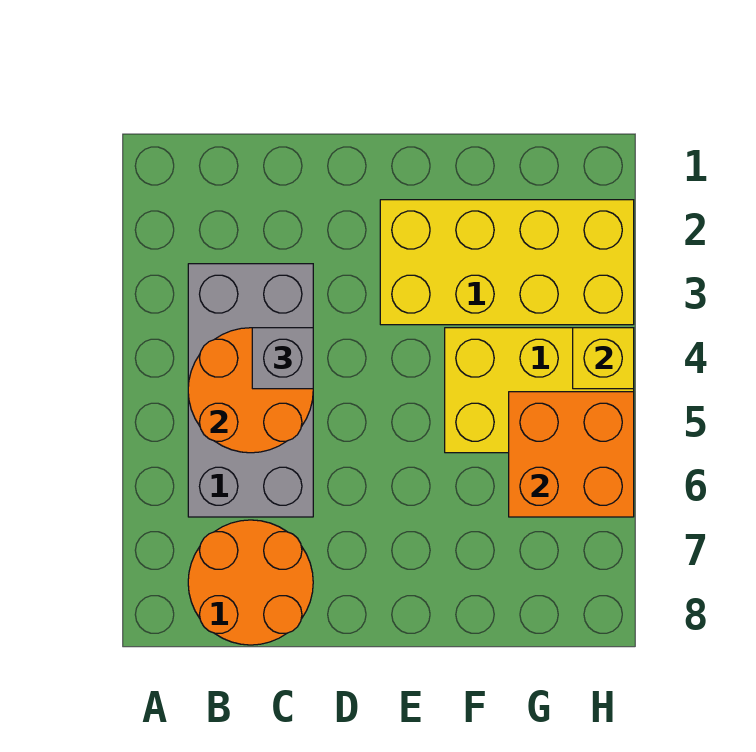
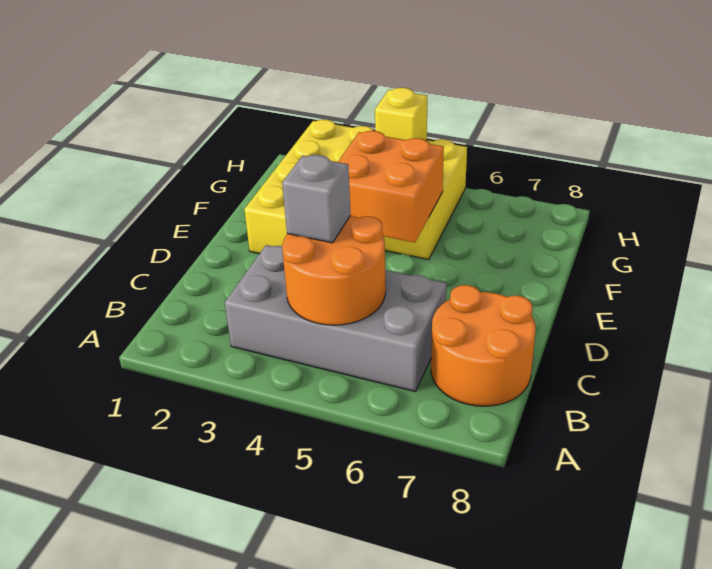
orange brick G5:H6 level 2 -> orange brick E4:F5 level 2

